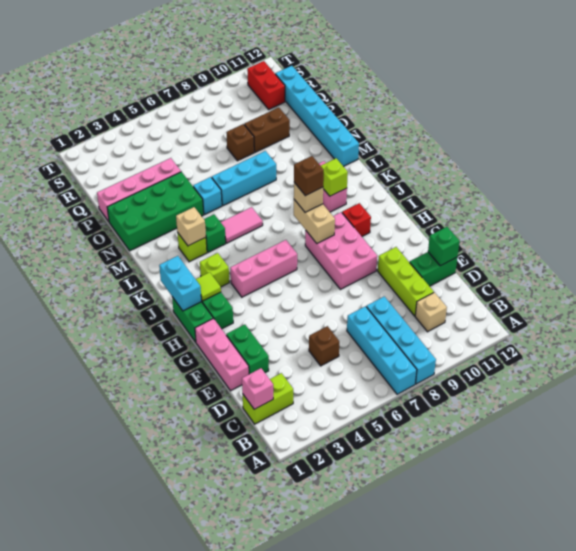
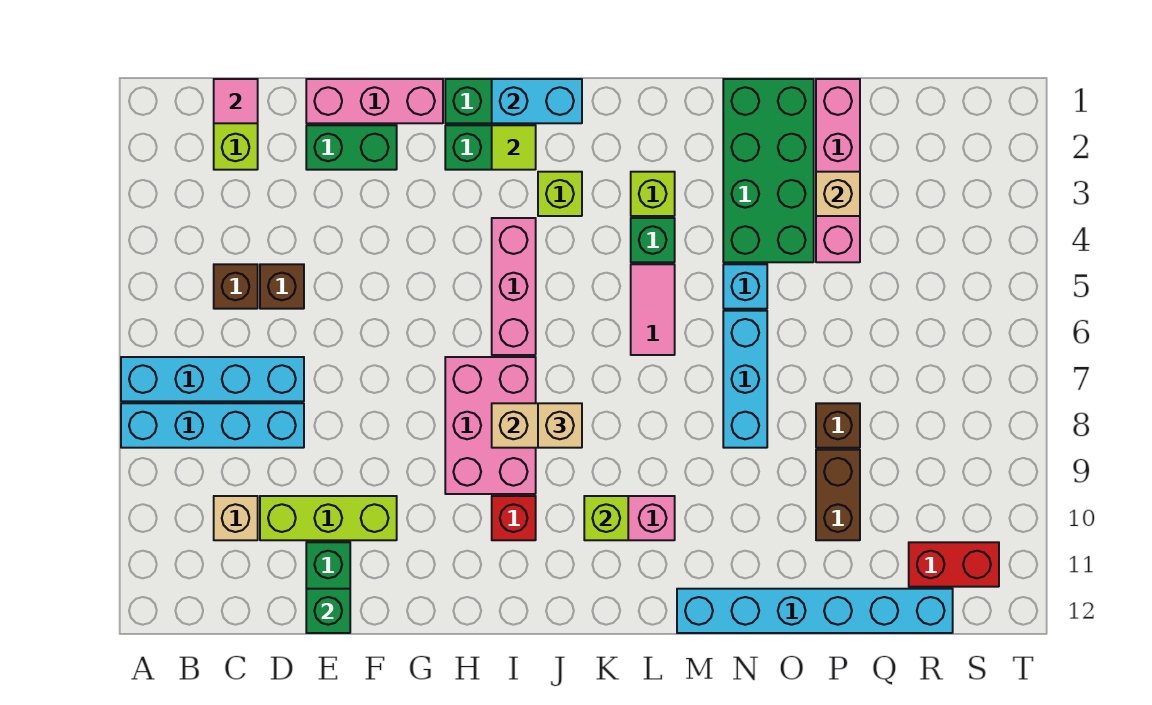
pink brick C1 level 2 -> pink tile C1 level 2
pink brick G8:I9 level 1 -> pink brick H7:I9 level 1
brown brick J8 level 4 -> brown brick C5 level 1
tan brick L3 level 2 -> tan brick P3 level 2

